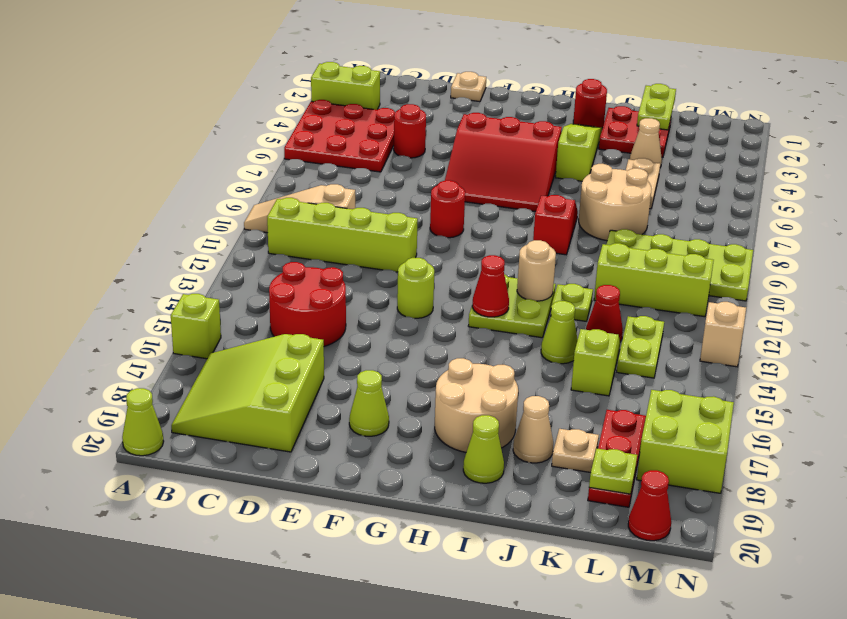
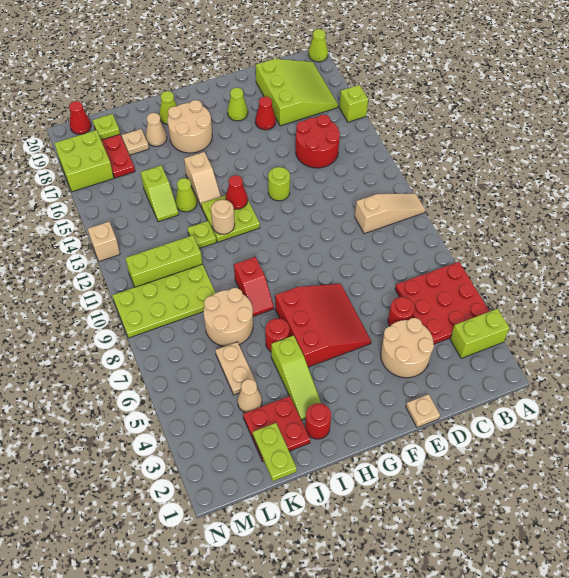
lime brick B11:E11 level 1 -> none
none -> tan round brick D3:E4 level 1
red slope F5:H7 level 1 top 5 -> red slope F5:H7 level 1 top H
red round brick F9 level 1 -> red round brick I6 level 1
none -> tan slope I14:I15 level 1 top 15
red cone K13 level 1 -> red cone E17 level 1
lime plate L13:L14 level 1 -> none

